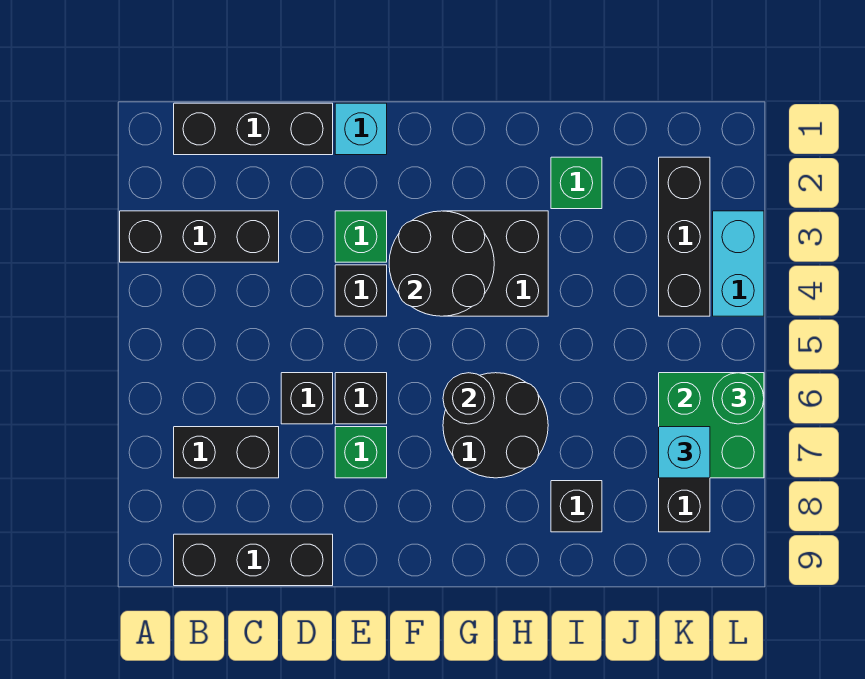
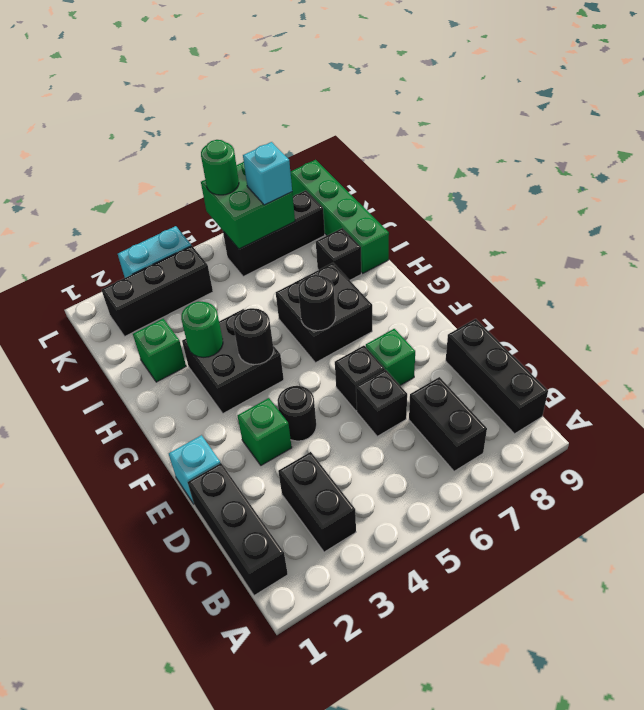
black brick A3:C3 level 1 -> black brick B3:C3 level 1
black brick E4 level 1 -> black round brick E4 level 1
black round brick F3:G4 level 2 -> black round brick G4 level 2
black round brick G6:H7 level 1 -> black brick G6:H7 level 1
none -> green round brick H3 level 2
none -> green brick I9:L9 level 1

